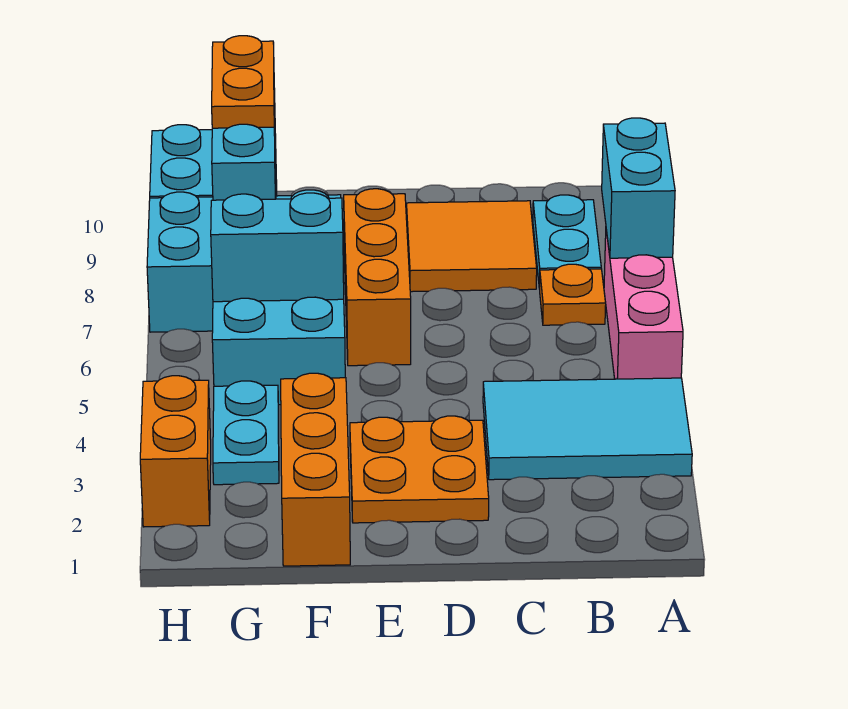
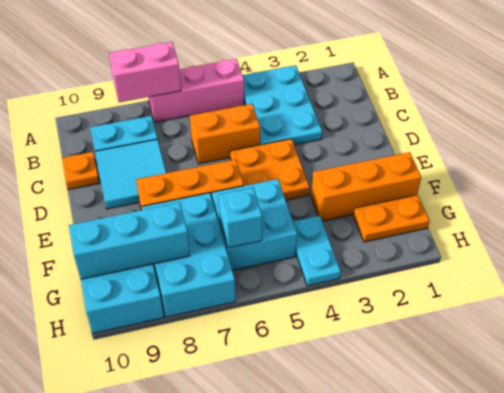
cyan tile A3:C4 level 1 -> cyan plate A3:C4 level 1
cyan brick A7:A8 level 2 -> pink brick A7:A8 level 2
orange plate B7 level 1 -> orange plate C10 level 1
orange tile C8:D9 level 1 -> cyan tile C8:D9 level 1
orange plate D2:E3 level 1 -> orange plate D4:E5 level 1
cyan brick F6:G6 level 2 -> cyan brick G6 level 2
cyan plate G3:G4 level 1 -> cyan plate G4:H4 level 1
orange plate G9:G10 level 3 -> orange plate G1:G2 level 1
orange brick H2:H3 level 1 -> orange brick C5:C6 level 1

